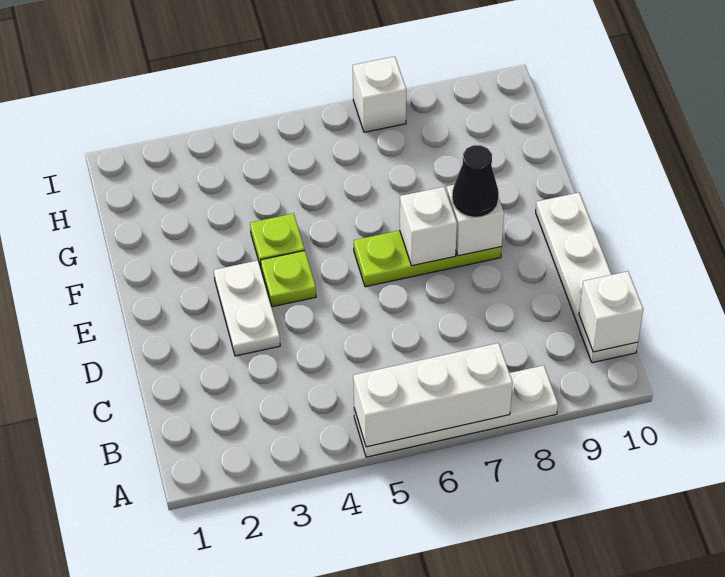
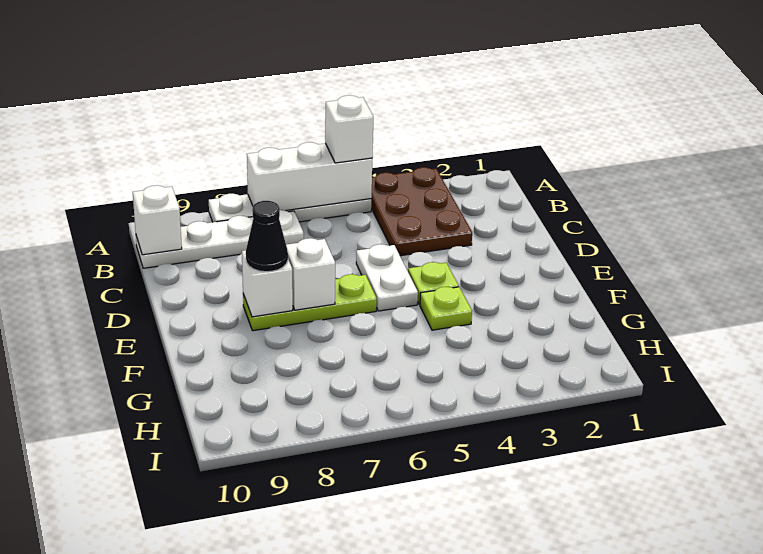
none -> brown plate A3:C4 level 1
white plate B10:E10 level 1 -> white plate B7:B10 level 1
white plate D3:E3 level 1 -> white plate D5:E5 level 1
white brick I7 level 1 -> white brick A5 level 3

